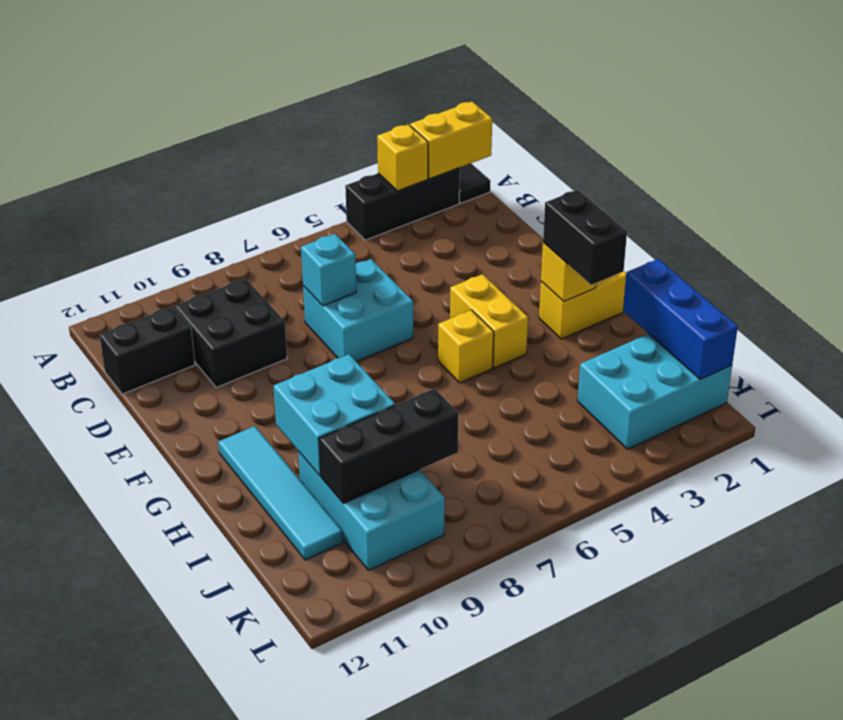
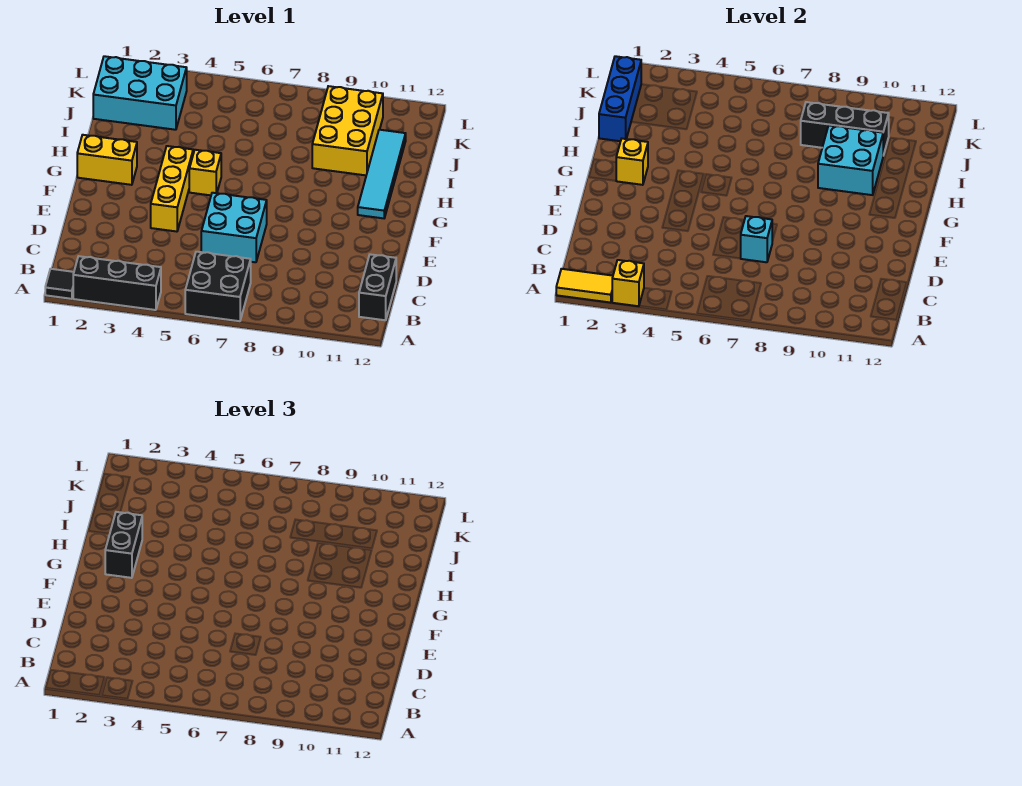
yellow brick A1:A2 level 2 -> yellow tile A1:A2 level 2
black brick C9:D10 level 1 -> black brick A6:B7 level 1
black brick C11:C12 level 1 -> black brick B12:C12 level 1
yellow brick F4:G4 level 1 -> yellow brick E4:G4 level 1
cyan brick I9:K10 level 1 -> yellow brick I9:K10 level 1

